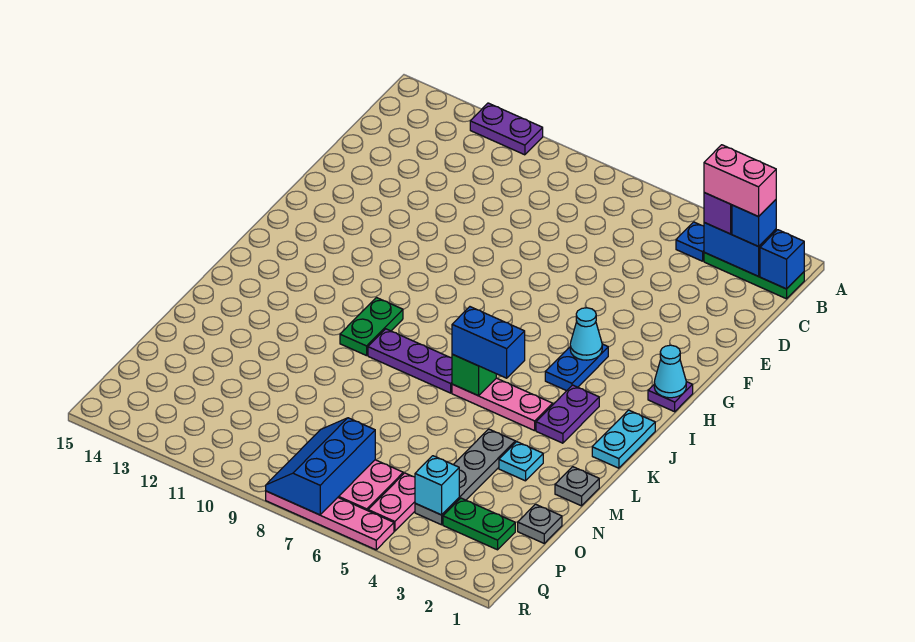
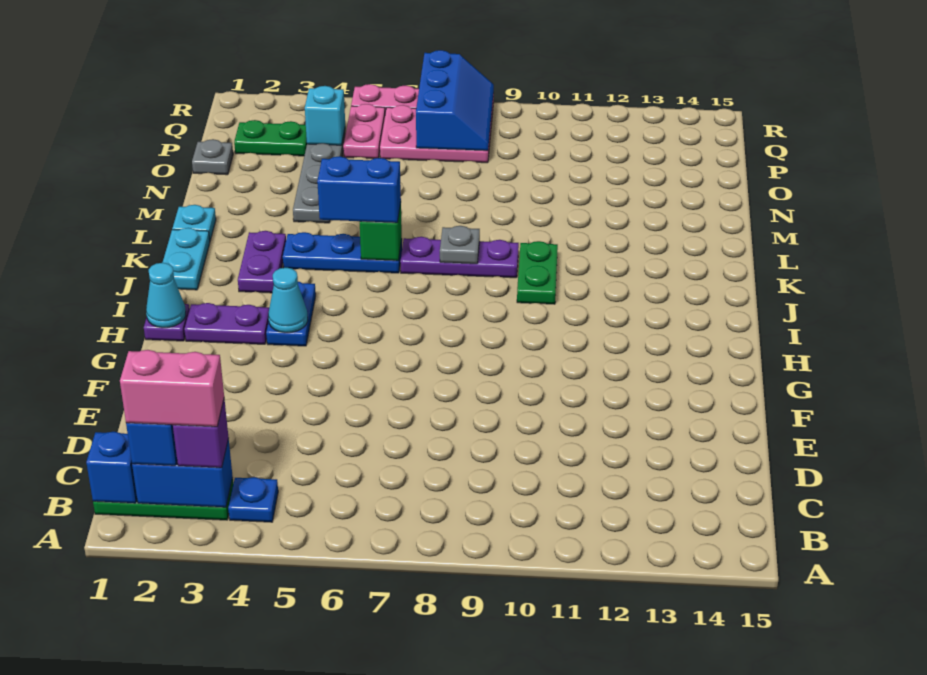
purple plate A11:A12 level 1 -> purple plate H2:H3 level 1
pink plate K4:K6 level 1 -> blue plate K4:K6 level 1
grey plate M1 level 1 -> grey plate K8 level 2
cyan plate M3 level 1 -> cyan plate L1 level 1

